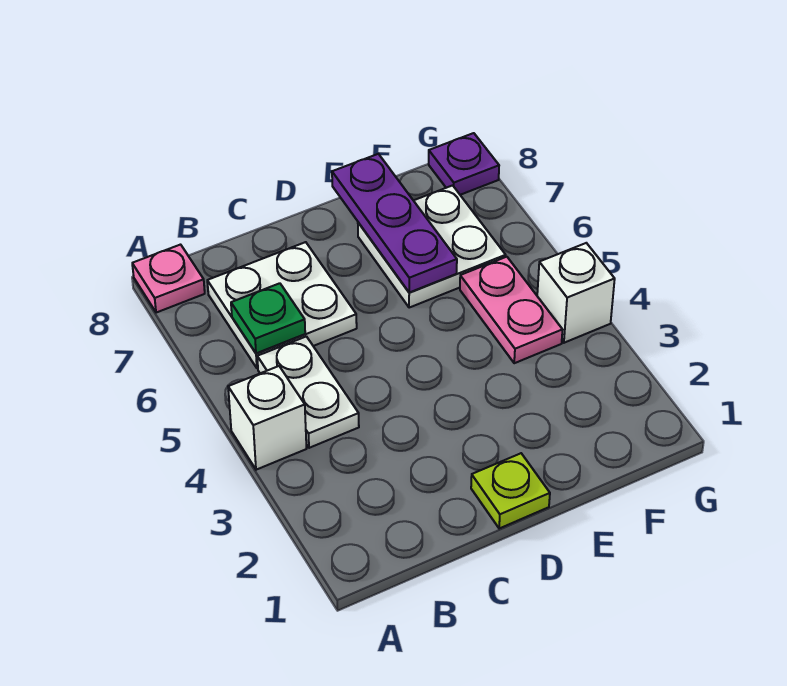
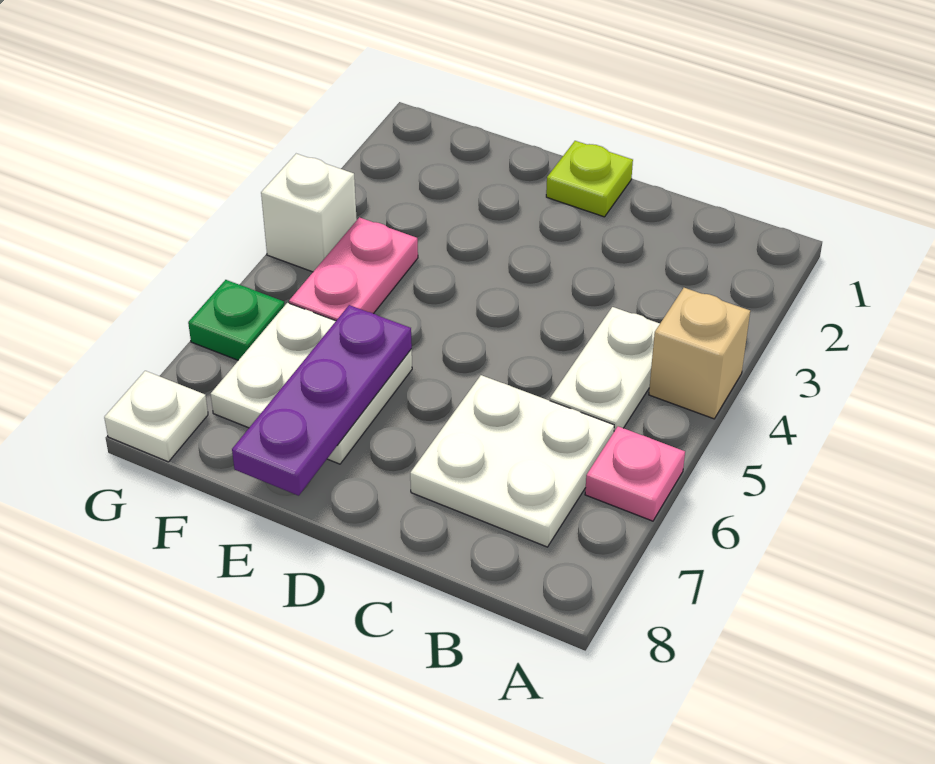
white brick A4 level 1 -> tan brick A4 level 1
pink plate A8 level 1 -> pink plate A6 level 1
green plate B6 level 2 -> green plate G6 level 1
purple plate G8 level 1 -> white plate G8 level 1

